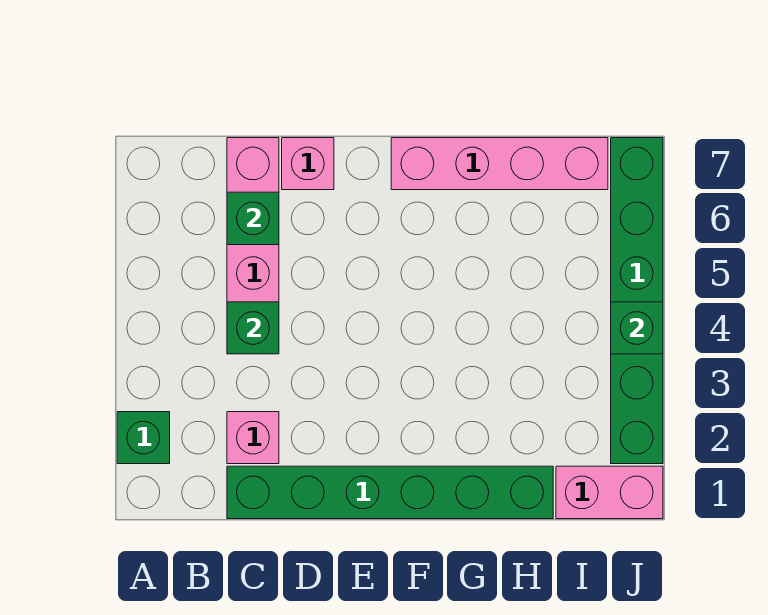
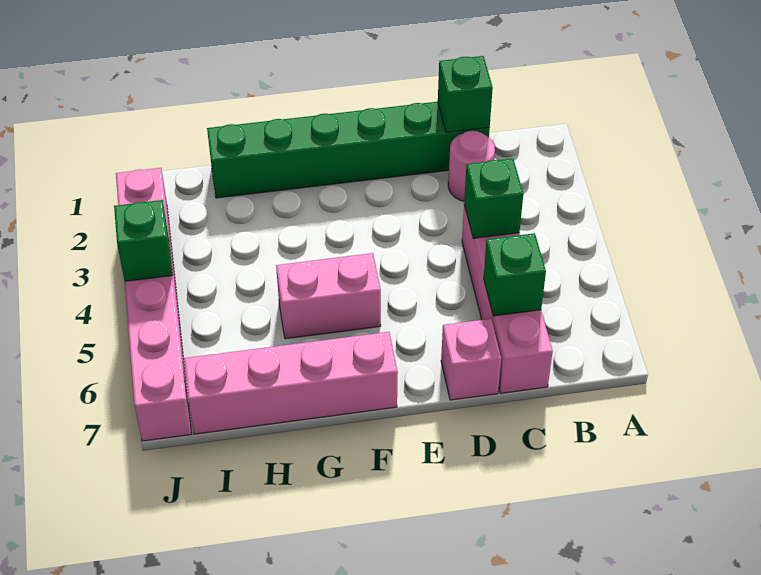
green brick A2 level 1 -> green brick C1 level 2
pink brick C2 level 1 -> pink round brick C2 level 1
pink brick I1:J1 level 1 -> pink brick F5:G5 level 1
green brick J2:J7 level 1 -> pink brick J2:J7 level 1

